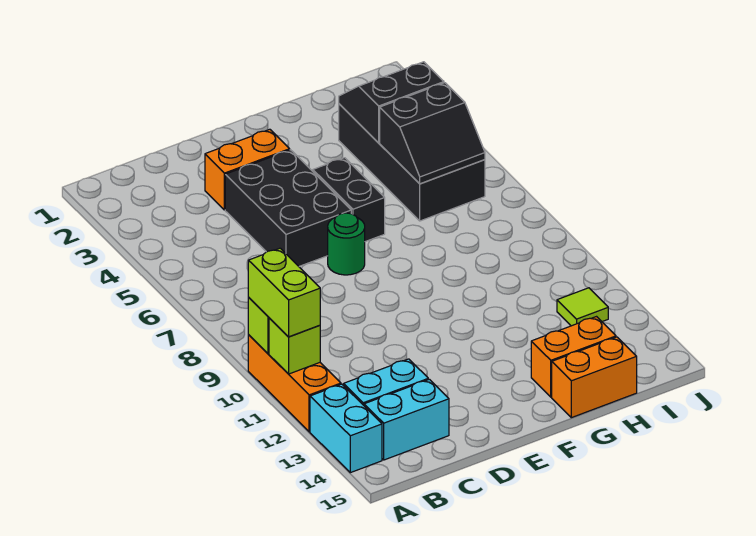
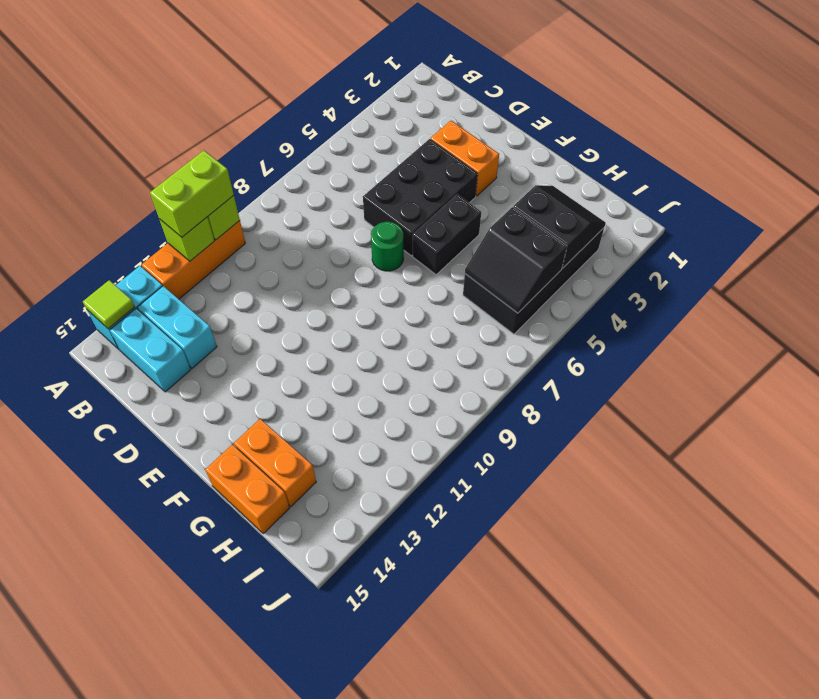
lime tile I12 level 1 -> lime tile A14 level 2

